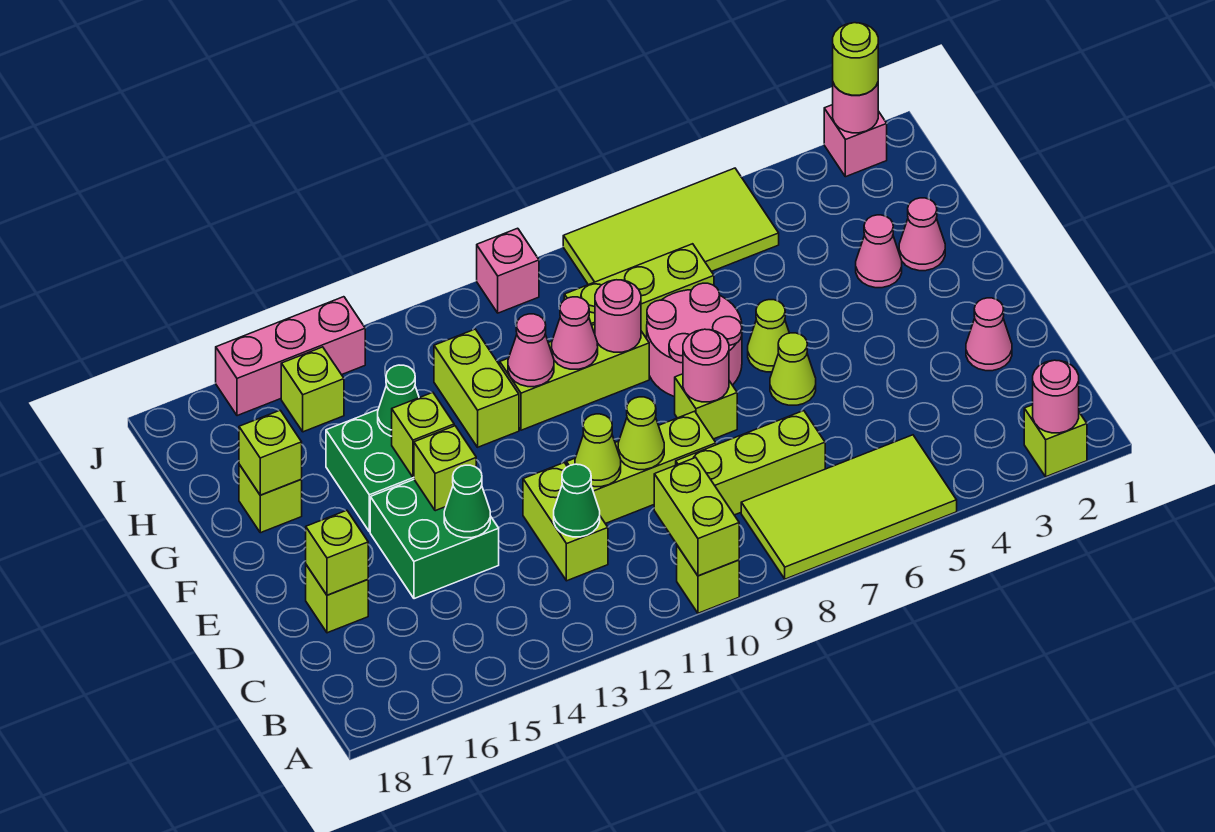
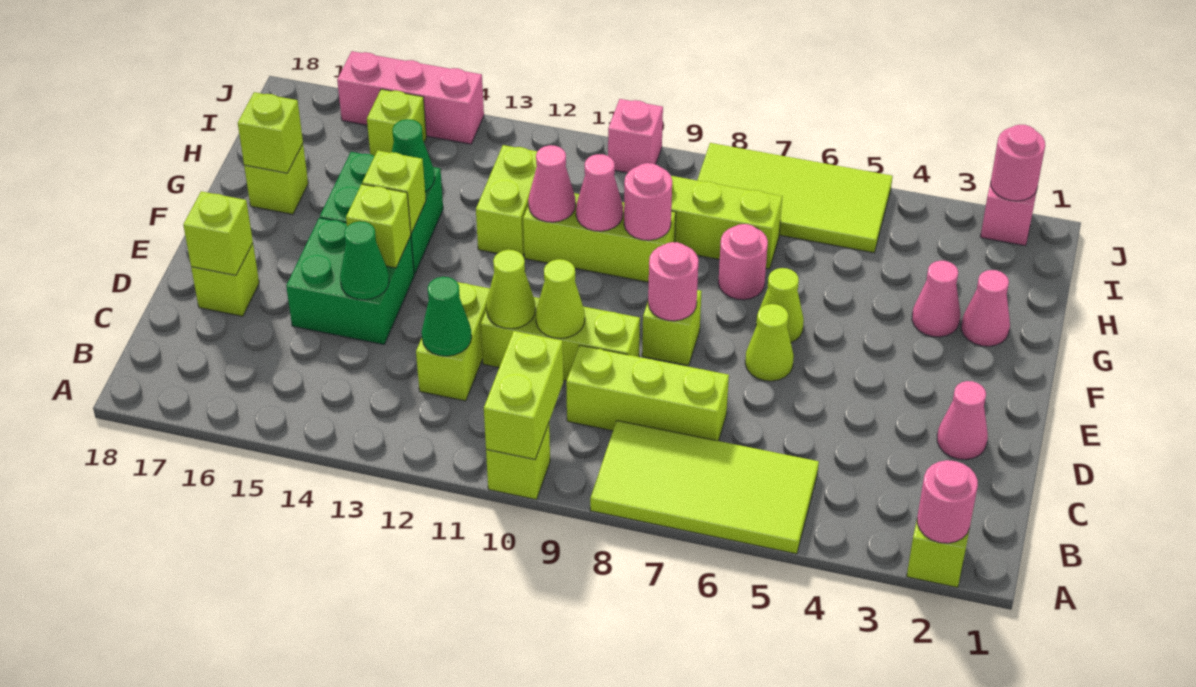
pink round brick F7:G8 level 1 -> pink round brick G7 level 1
lime round brick J2 level 3 -> none

